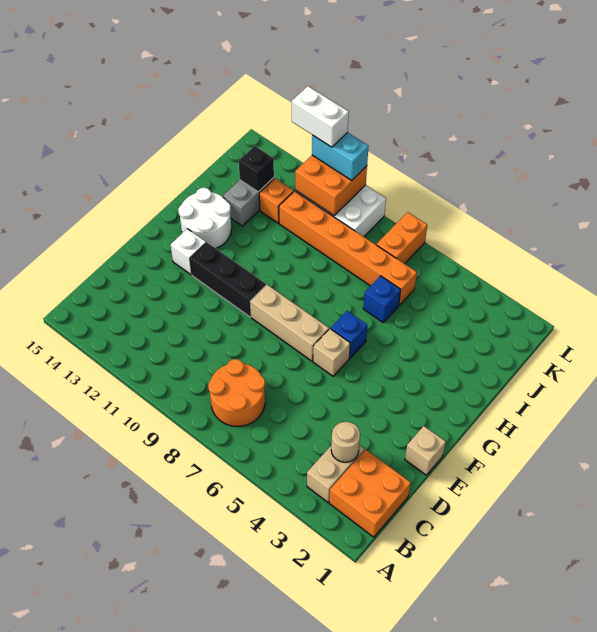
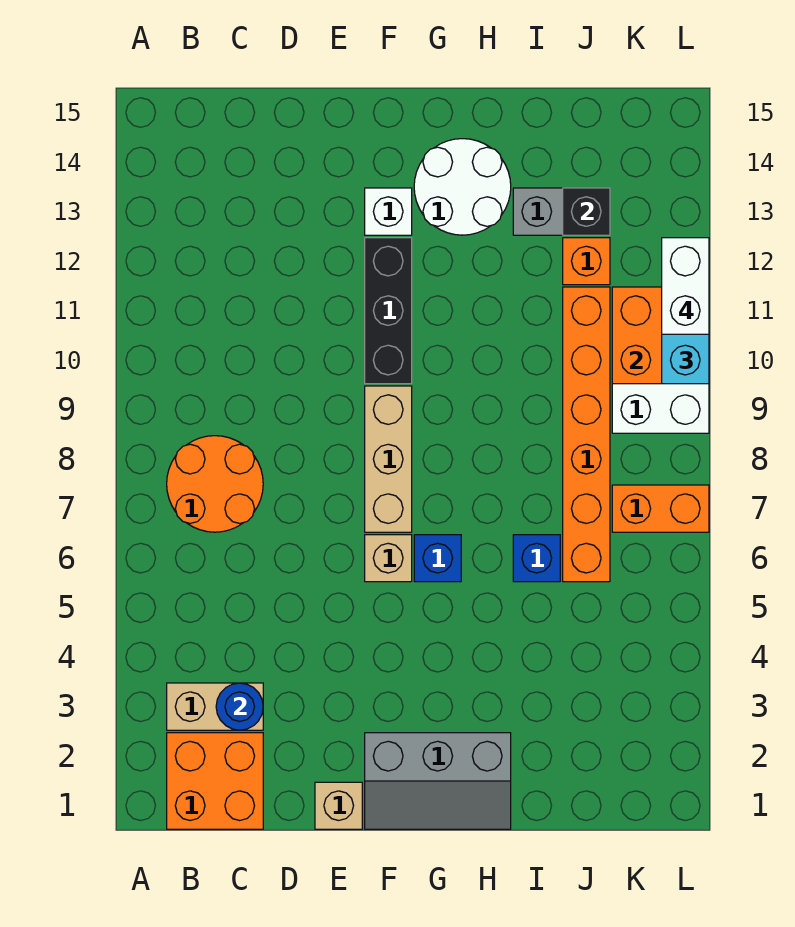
tan round brick C3 level 2 -> blue round brick C3 level 2
none -> grey slope F1:H2 level 1 top 2

